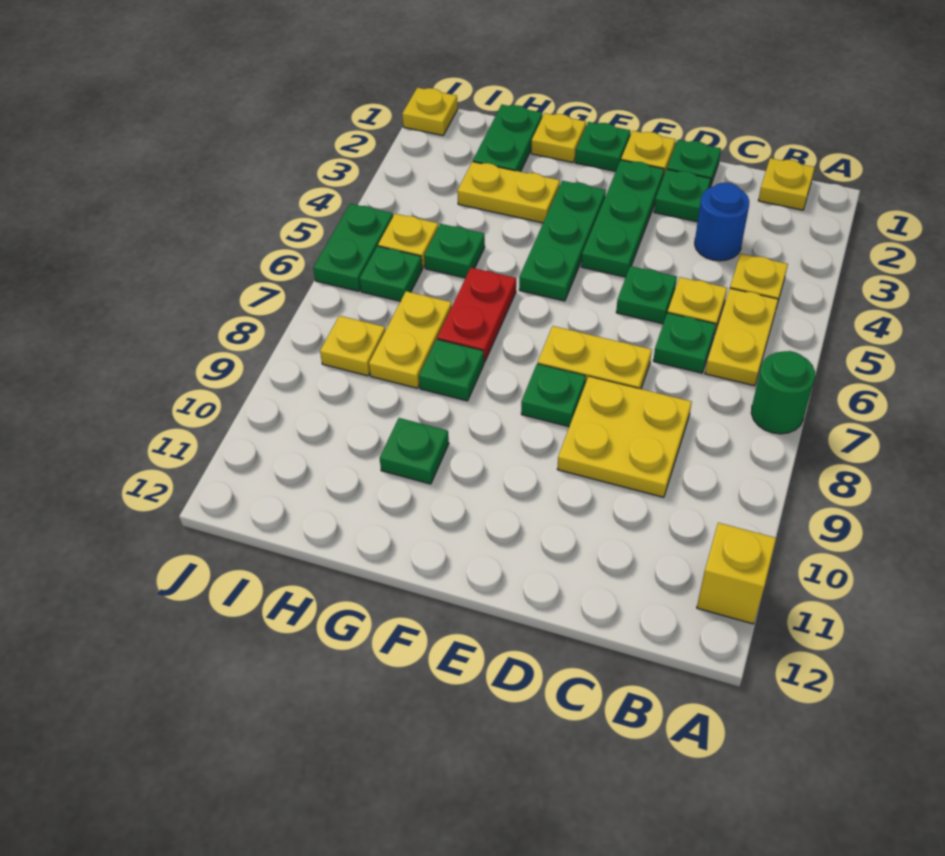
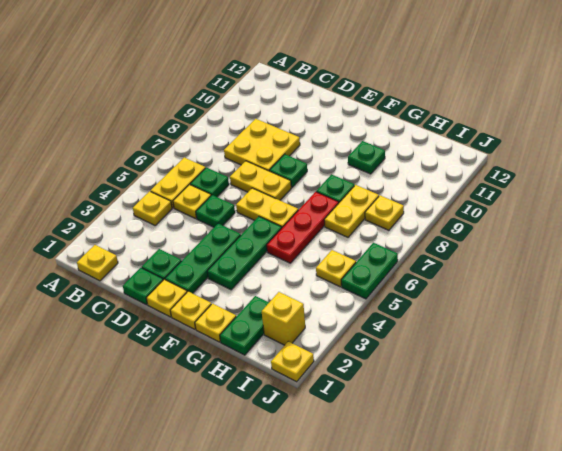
green round brick A7 level 1 -> none
yellow brick A11 level 1 -> yellow brick I2 level 1
blue round brick C3 level 1 -> none
green plate F1 level 1 -> yellow plate F1 level 1
yellow plate G3:H3 level 1 -> yellow plate E6:F6 level 1
red plate G6:G7 level 1 -> red plate G5:G7 level 1
green plate H5 level 1 -> none
green plate I6 level 1 -> none

